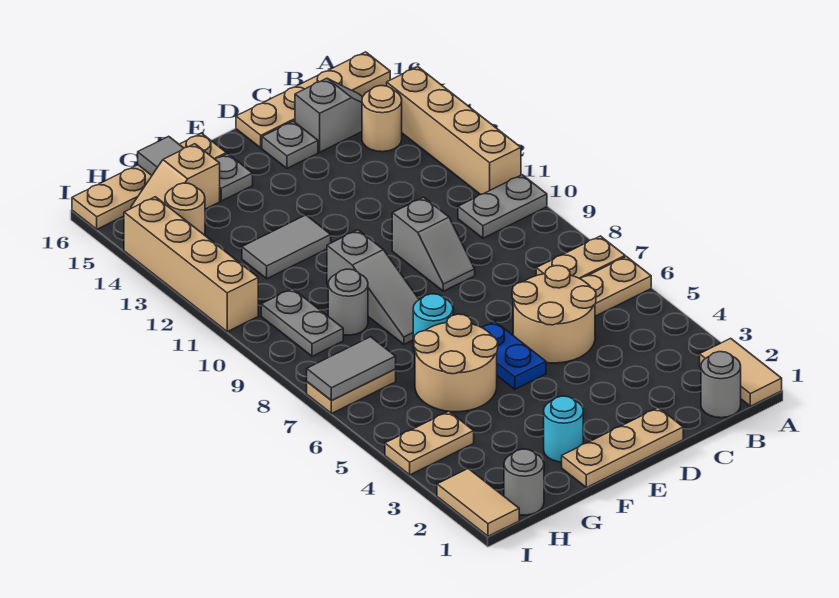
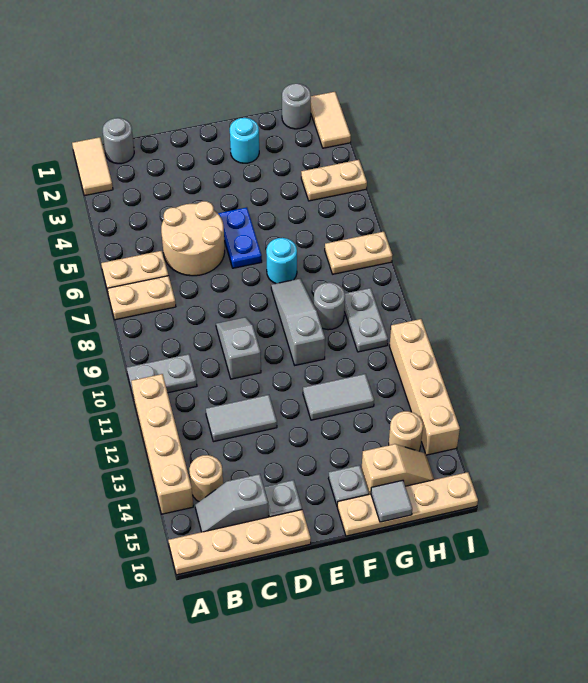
tan plate D1:F1 level 1 -> none
tan round brick F5:G6 level 1 -> none
grey tile H7:I7 level 2 -> grey tile C12:D12 level 1

